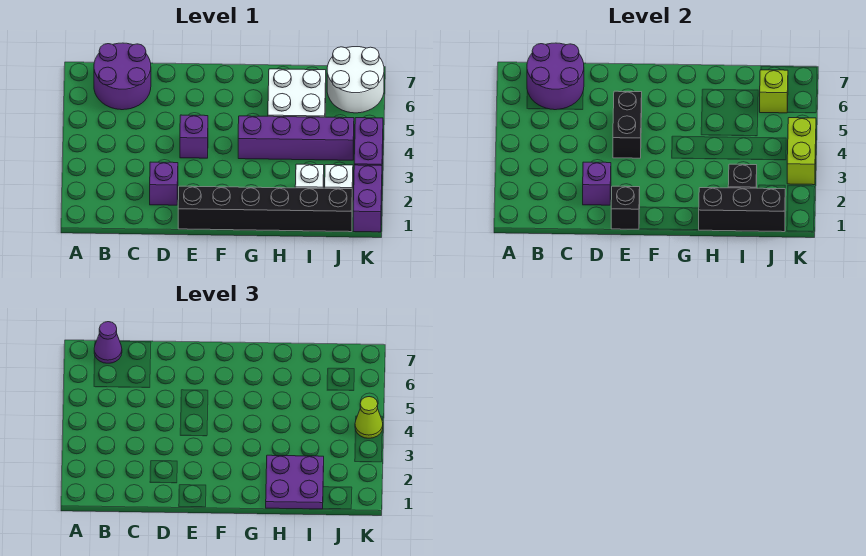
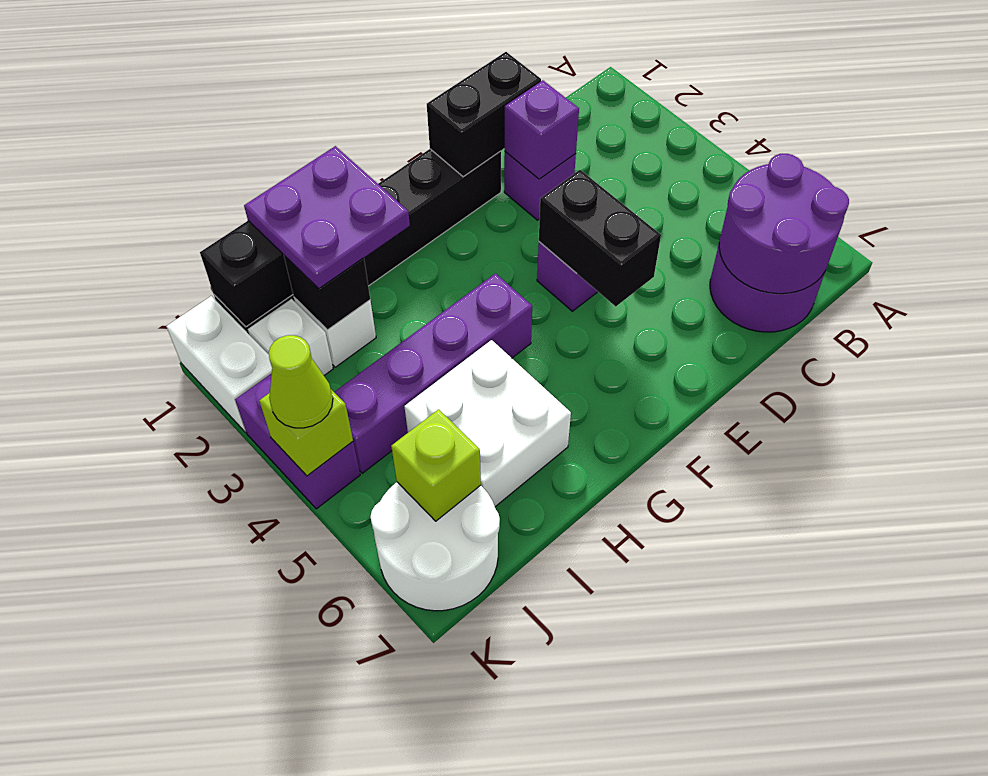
purple cone B7 level 3 -> none
black brick E1 level 2 -> black brick D1:E1 level 2
purple brick K1:K2 level 1 -> white brick K1:K2 level 1
lime brick K3:K4 level 2 -> lime brick K4 level 2

